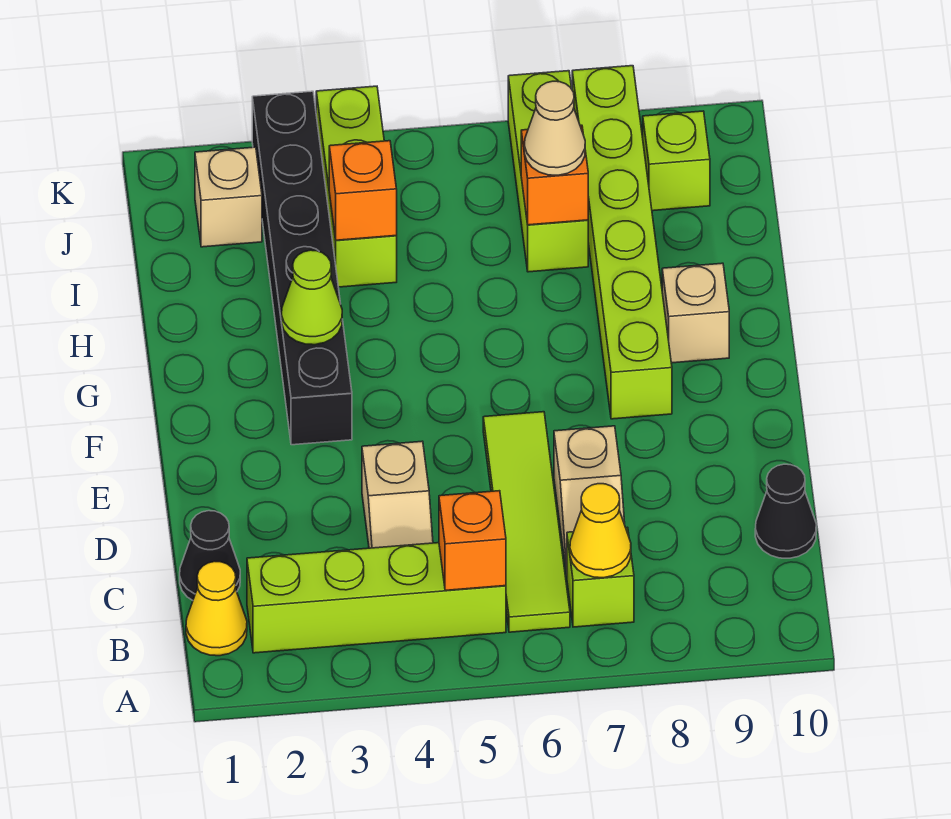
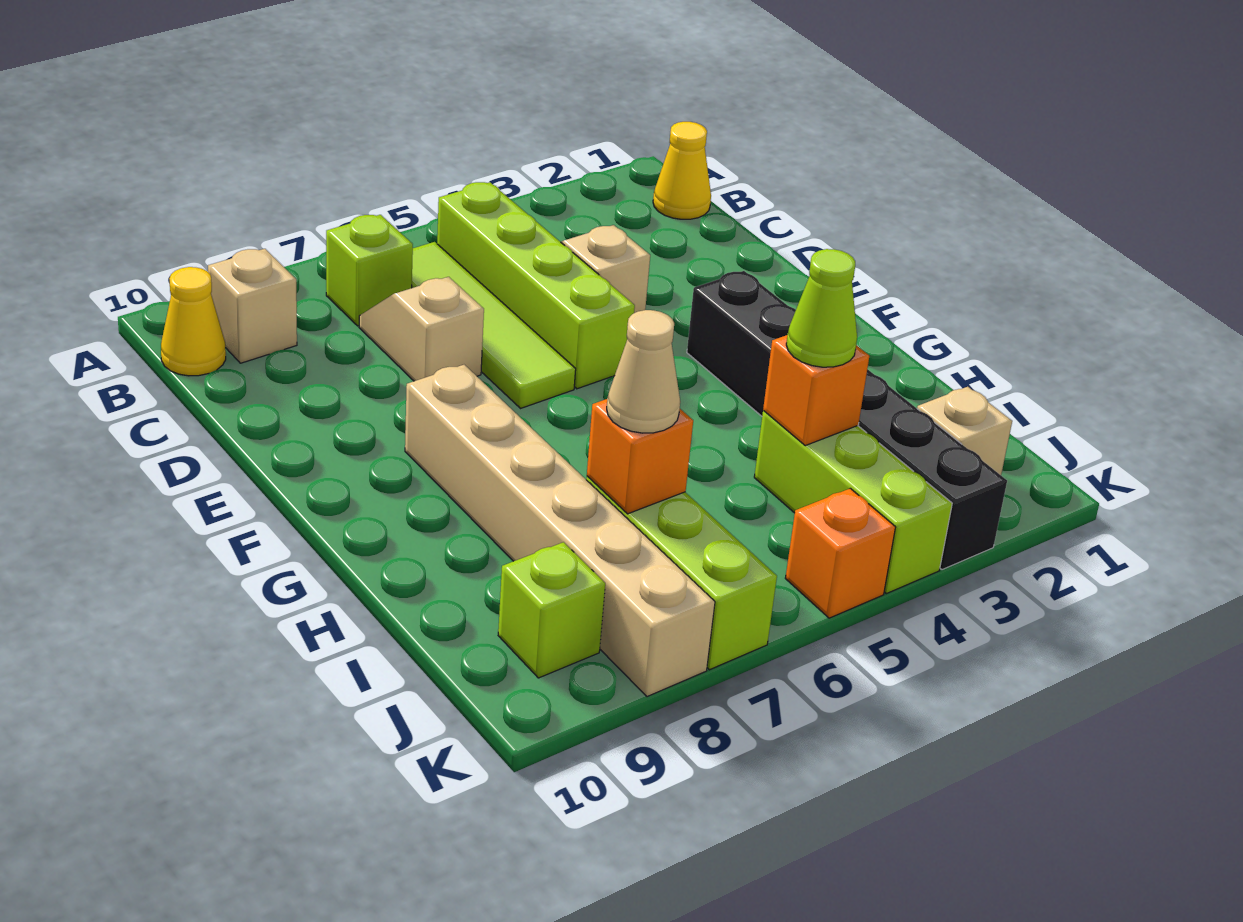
lime brick B2:B5 level 1 -> lime brick B5:E5 level 1
orange brick B5 level 2 -> orange brick K5 level 1
yellow cone B7 level 2 -> yellow cone B10 level 1
black cone C1 level 1 -> none
black cone C10 level 1 -> none
lime brick F8:K8 level 1 -> tan brick F8:K8 level 1
lime cone G3 level 2 -> lime cone I4 level 3
tan brick G9 level 1 -> tan brick B9 level 1

